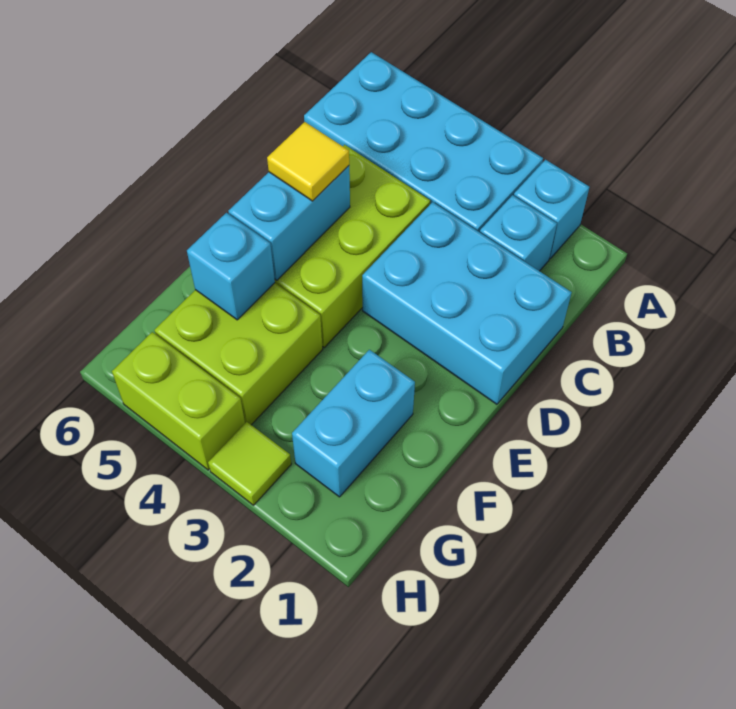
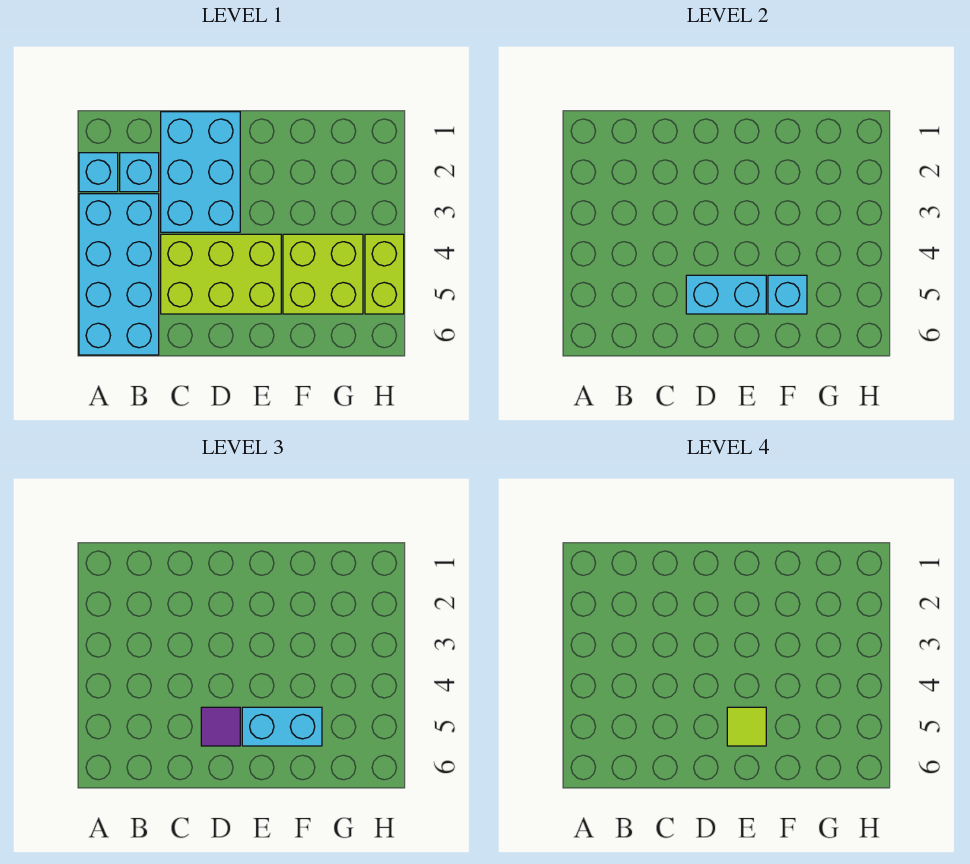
yellow tile D5 level 3 -> purple tile D5 level 3
cyan brick F2:G2 level 1 -> cyan brick E5:F5 level 3
lime tile H3 level 1 -> lime tile E5 level 4

